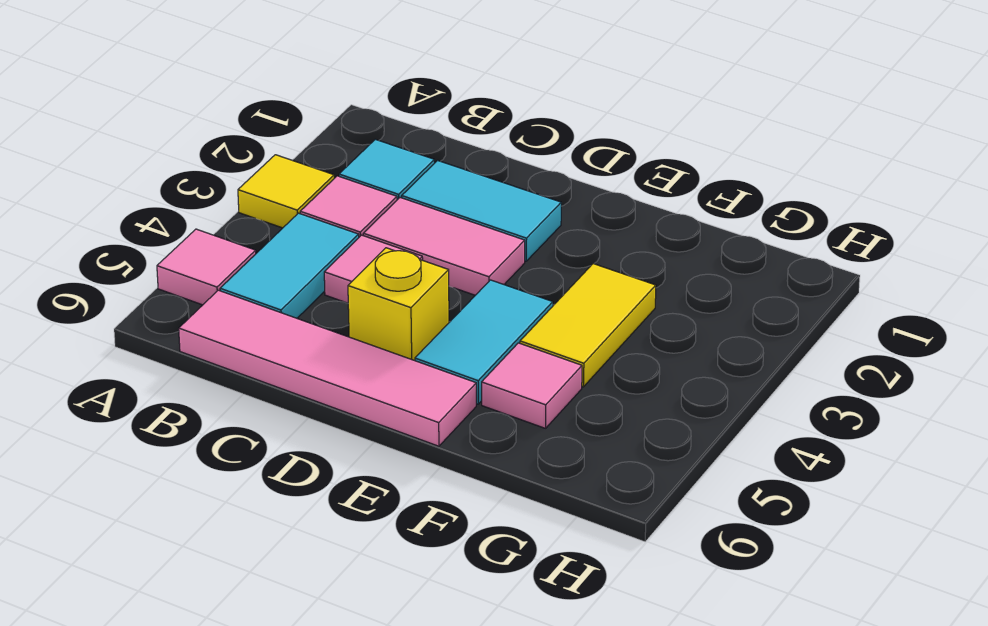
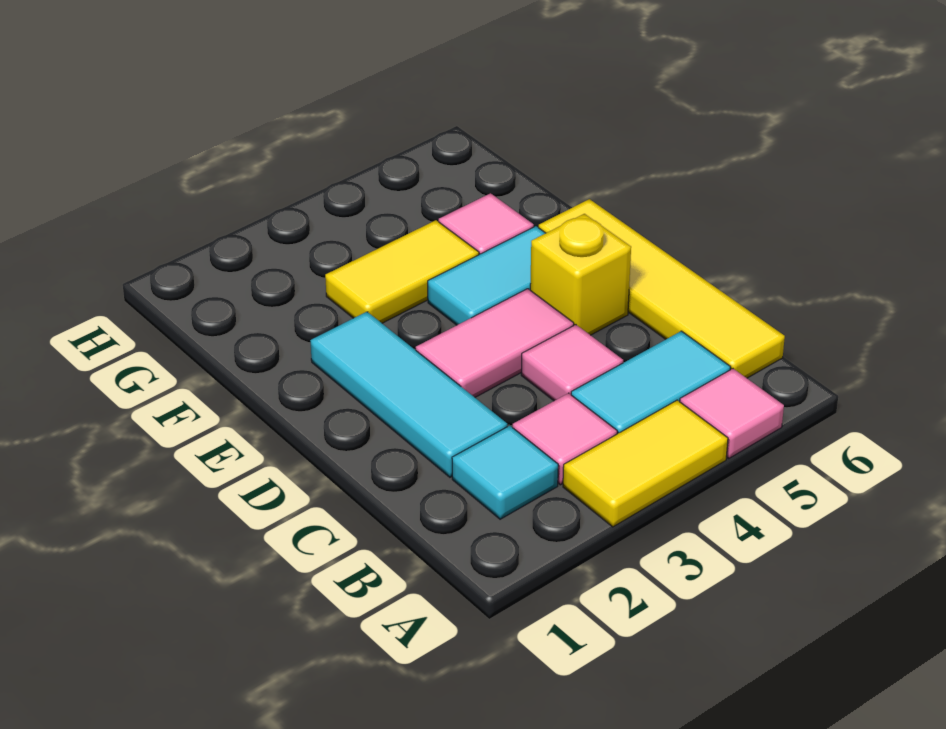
yellow tile A3 level 1 -> yellow tile A3:A4 level 1
pink tile B6:E6 level 1 -> yellow tile B6:E6 level 1
cyan tile C2:D2 level 1 -> cyan tile C2:E2 level 1
pink tile C3:D3 level 1 -> pink tile D3:D4 level 1

